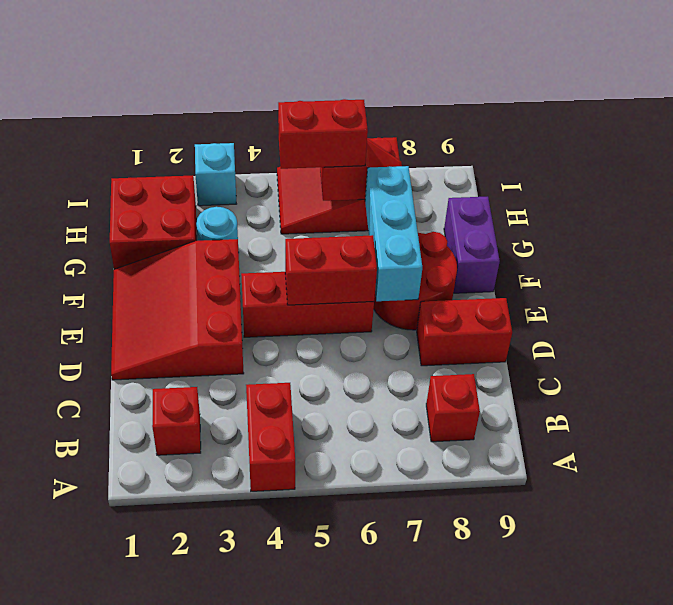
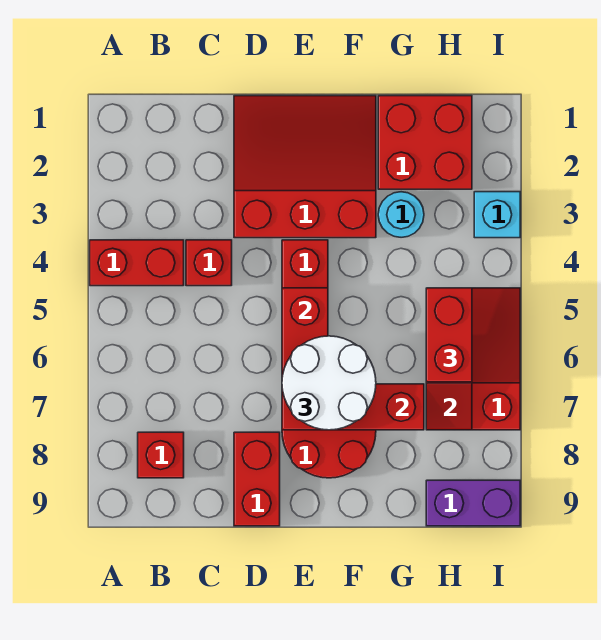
red brick B2 level 1 -> red brick C4 level 1
none -> white round brick E6:F7 level 3
cyan brick E7:G7 level 2 -> red brick E7:G7 level 2
purple brick F9:G9 level 1 -> purple brick H9:I9 level 1

